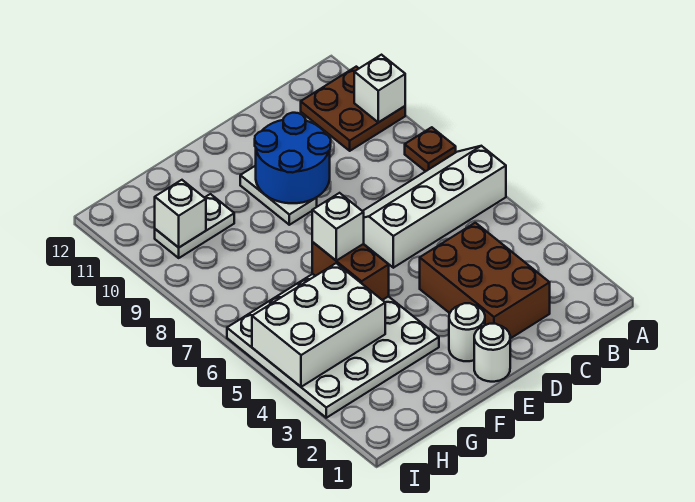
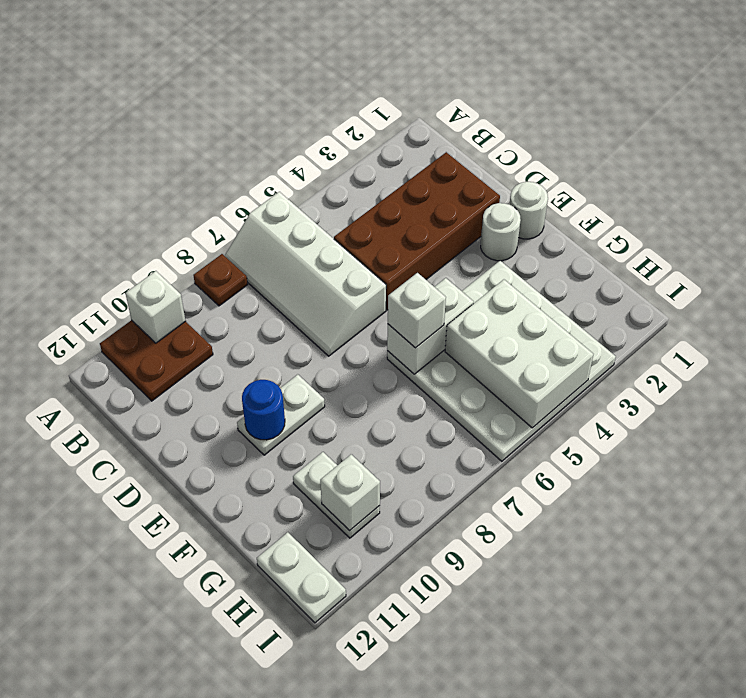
brown brick C2:D4 level 1 -> brown brick C2:D5 level 1
blue round brick D9:E10 level 2 -> blue round brick E10 level 2
brown brick F5:F6 level 2 -> white brick F5:F6 level 2
none -> white plate H12:I12 level 1

